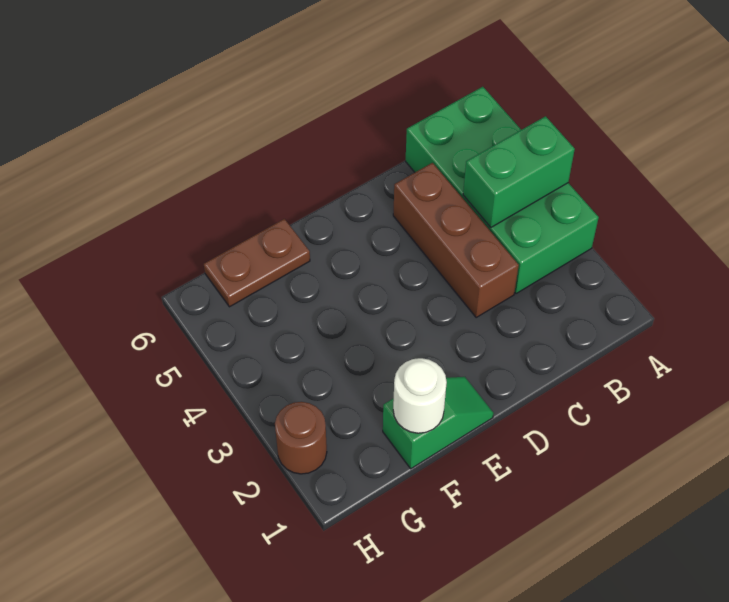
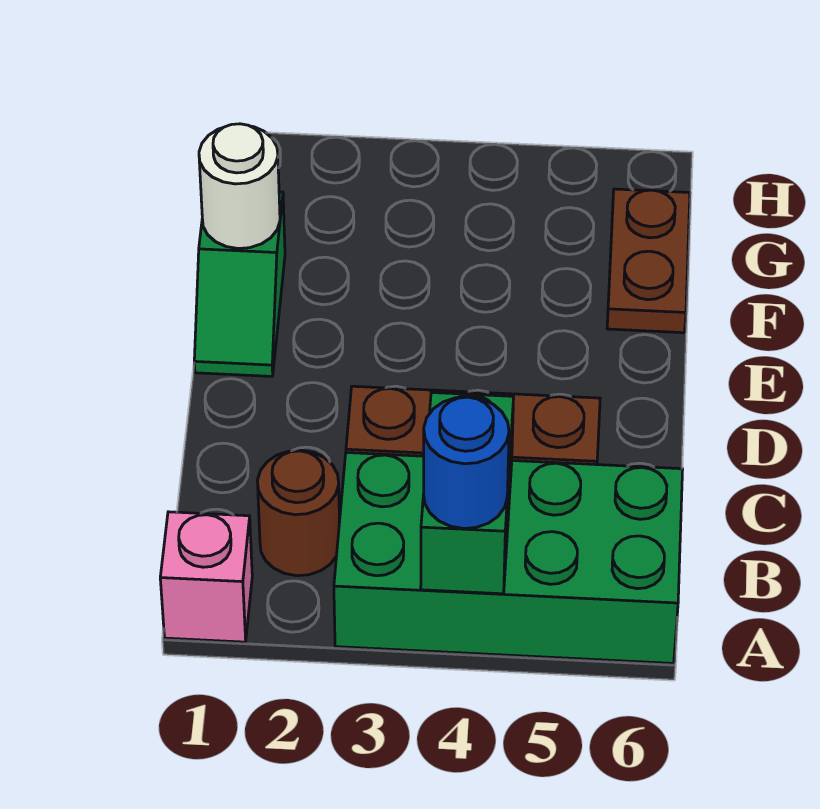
none -> pink brick A1 level 1
none -> blue round brick A4 level 3
brown round brick H2 level 1 -> brown round brick B2 level 1

